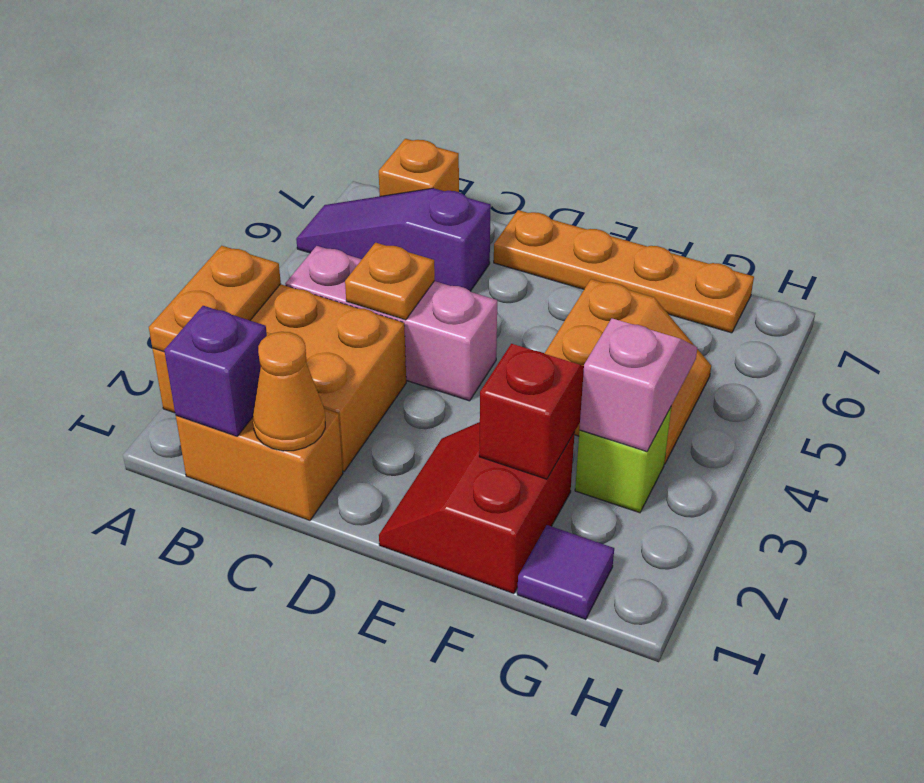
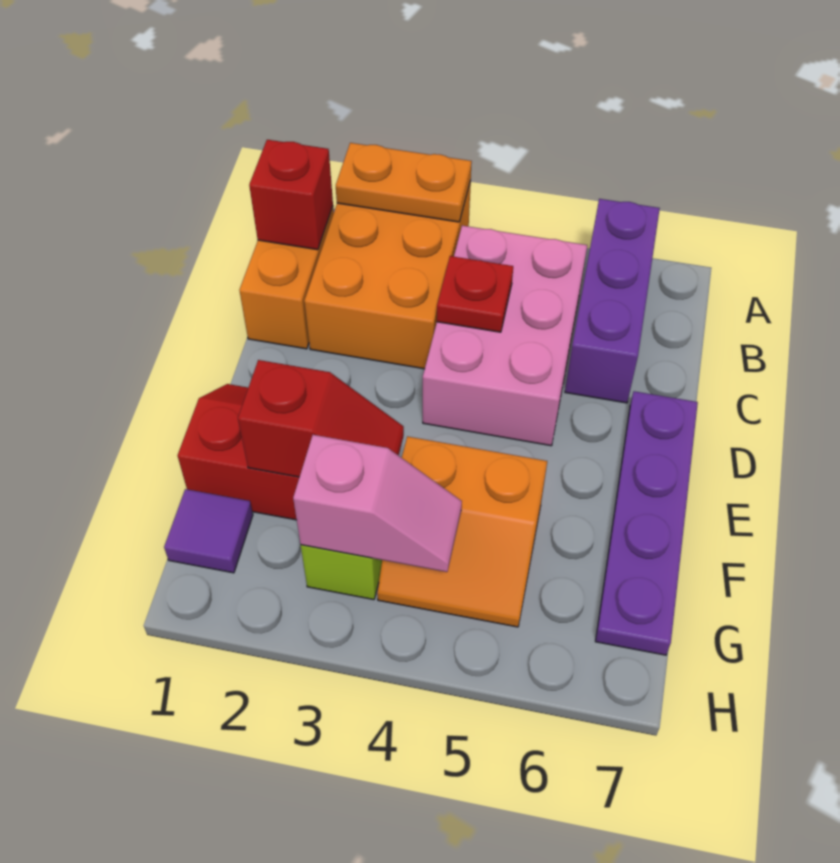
purple slope A6:C6 level 1 top C -> purple brick A6:C6 level 1
purple brick B1 level 2 -> red brick B1 level 2
pink brick B4:D4 level 1 -> pink brick B4:D5 level 1
orange brick B7 level 1 -> none
orange cone C1 level 2 -> none
orange plate C4 level 2 -> red plate C4 level 2
orange plate D7:G7 level 1 -> purple plate D7:G7 level 1

